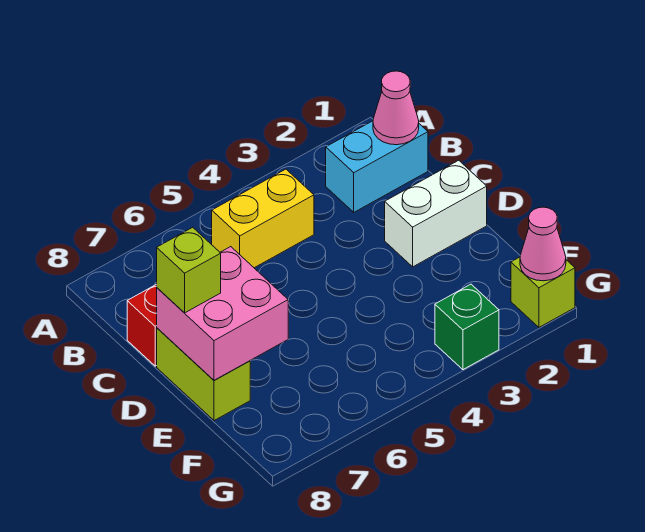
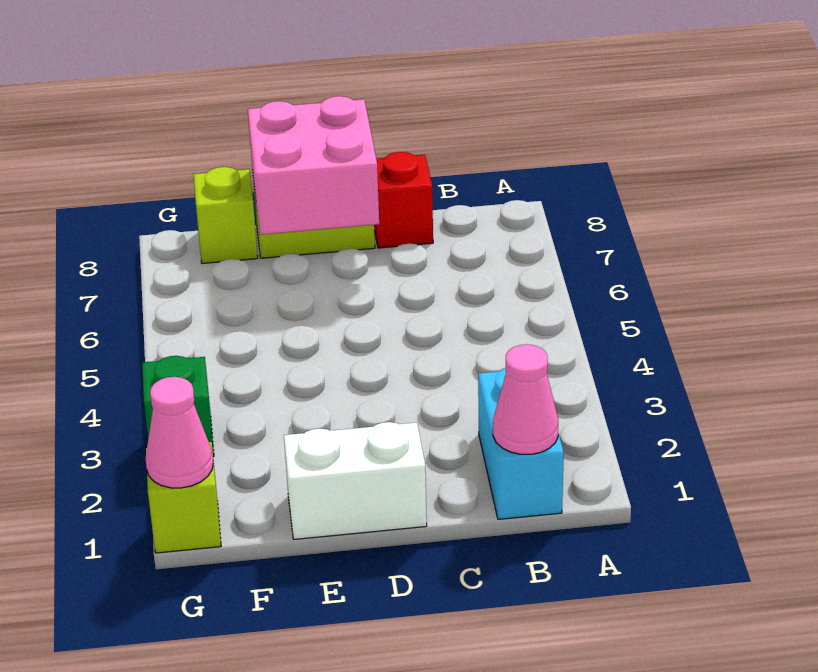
yellow brick B4:B5 level 1 -> none
white brick D1:D2 level 1 -> white brick D1:E1 level 1
lime brick D8 level 3 -> lime brick F8 level 1

